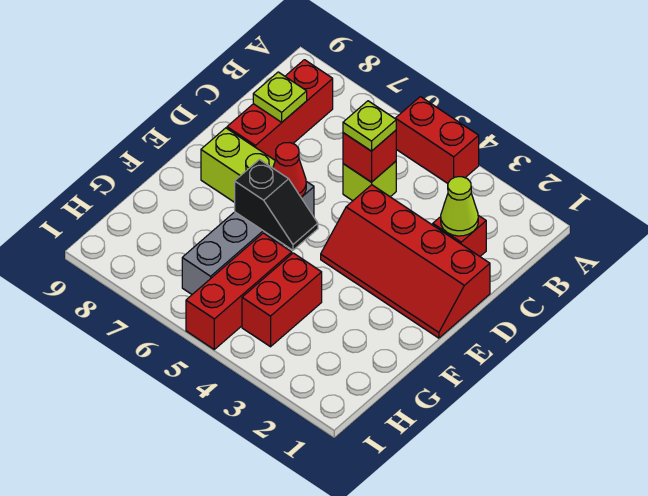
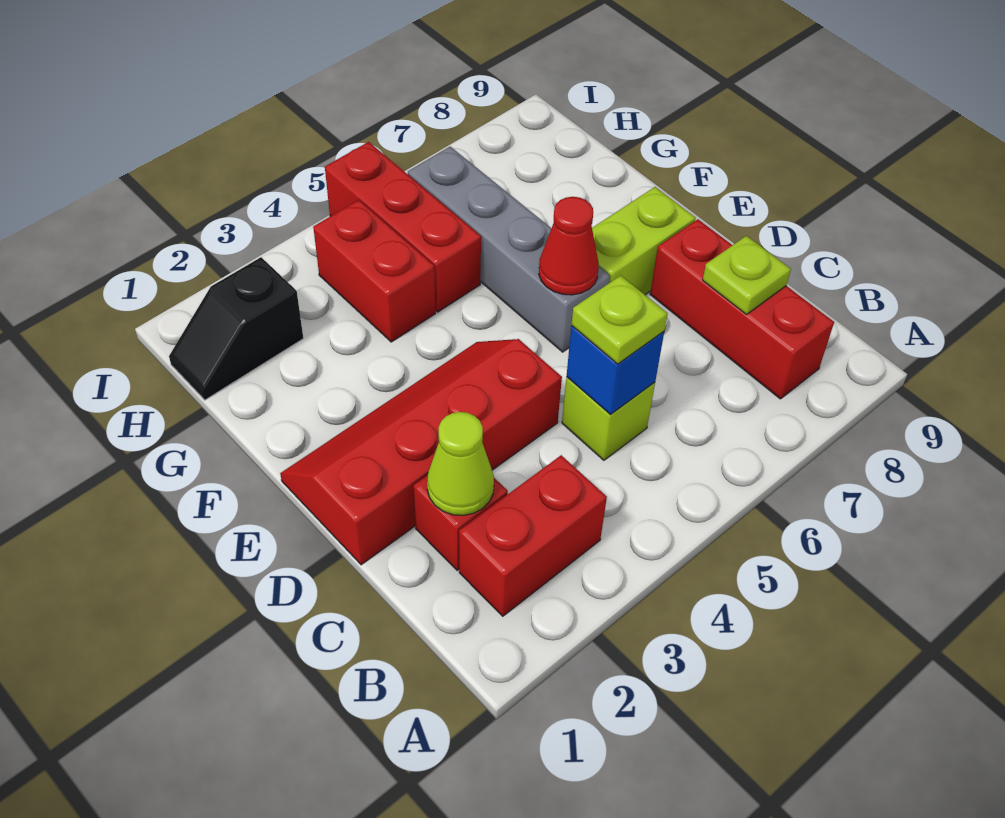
red brick A4:A5 level 1 -> red brick B2:B3 level 1
red brick C5 level 2 -> blue brick C5 level 2
black slope F5:F6 level 2 top 6 -> black slope H1:H2 level 1 top 2

